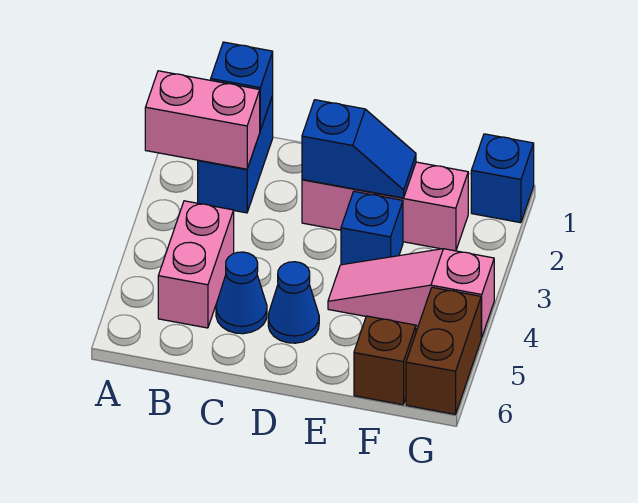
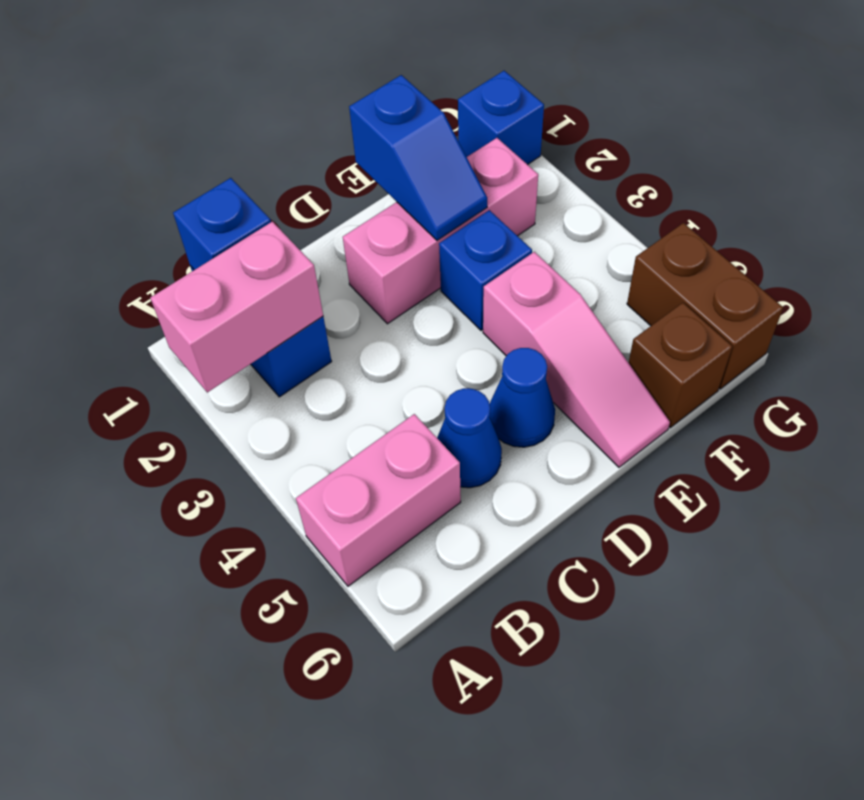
pink brick B4:B5 level 1 -> pink brick A5:B5 level 1
blue slope D2:E2 level 2 top D -> blue slope E1:E2 level 2 top 1
pink slope E4:G4 level 1 top G -> pink slope E4:E6 level 1 top 4

